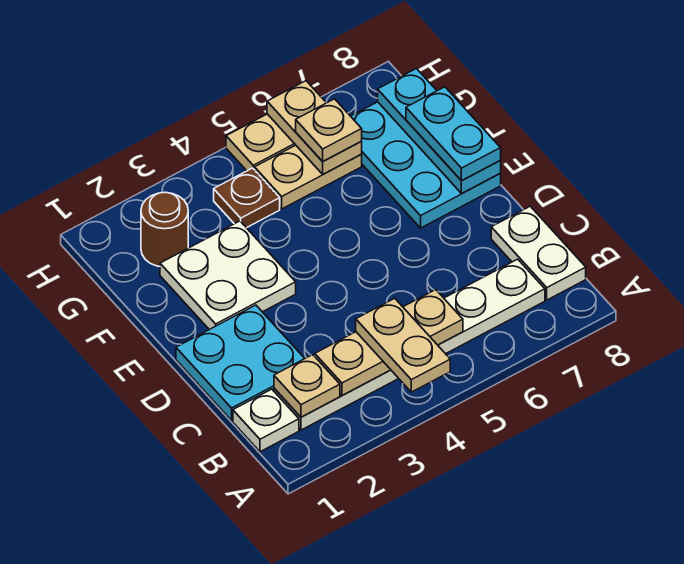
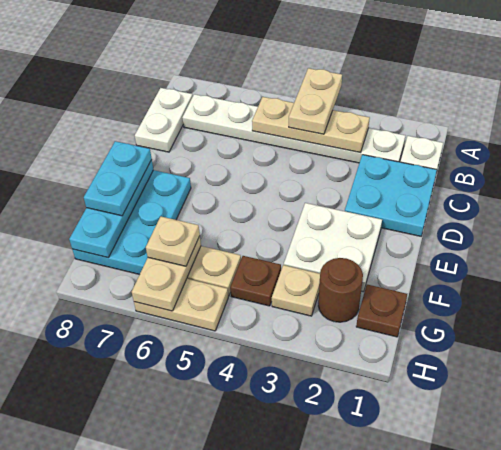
tan plate B2 level 2 -> tan plate G3 level 1
none -> brown plate G1 level 1

